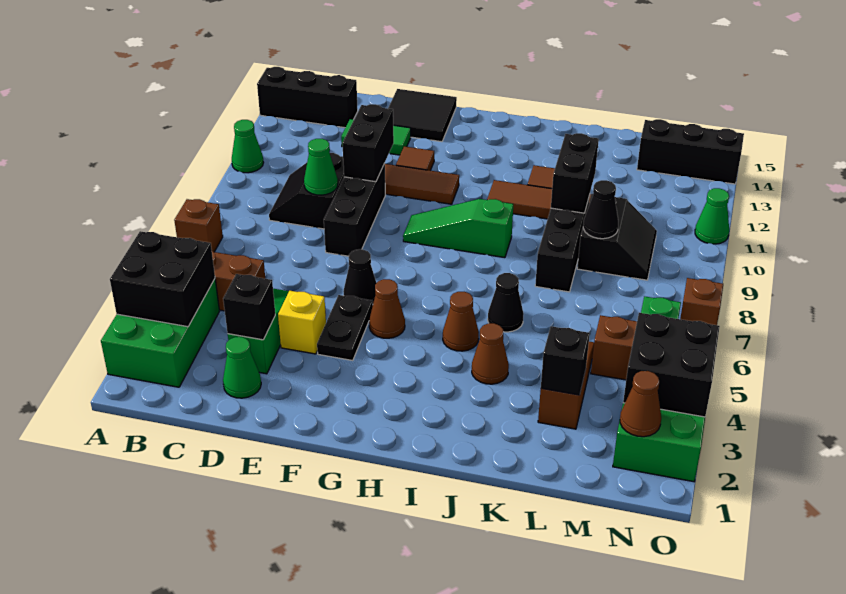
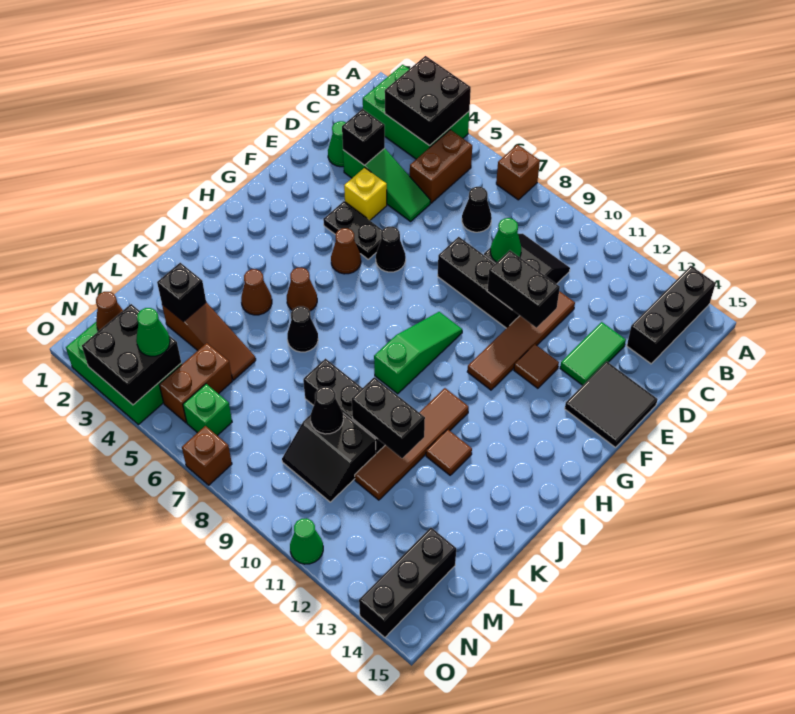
green cone A11 level 1 -> green cone N4 level 3
none -> black cone C7 level 1

